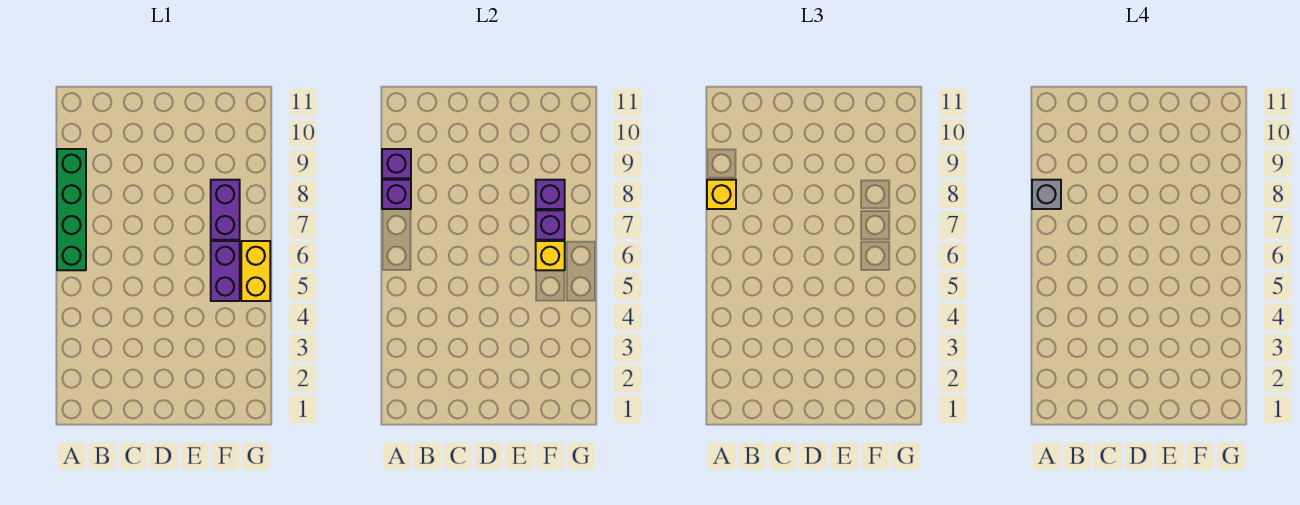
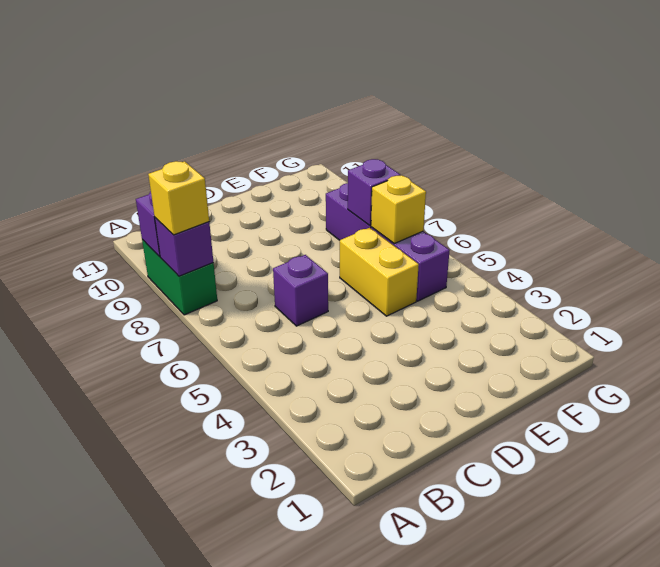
green brick A6:A9 level 1 -> green brick A8:A9 level 1
grey brick A8 level 4 -> none
purple brick F8 level 2 -> purple brick C6 level 1
yellow brick G5:G6 level 1 -> yellow brick E5:E6 level 1

